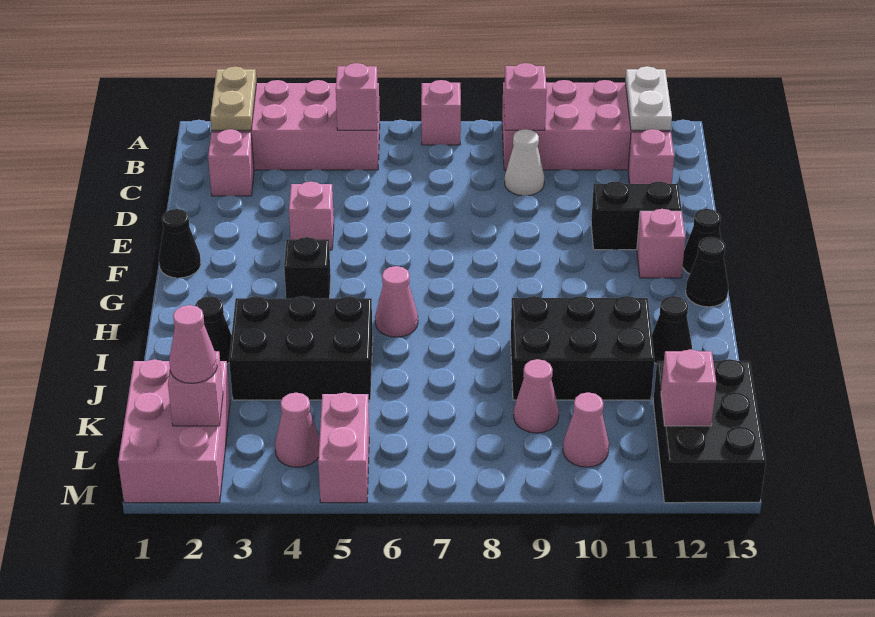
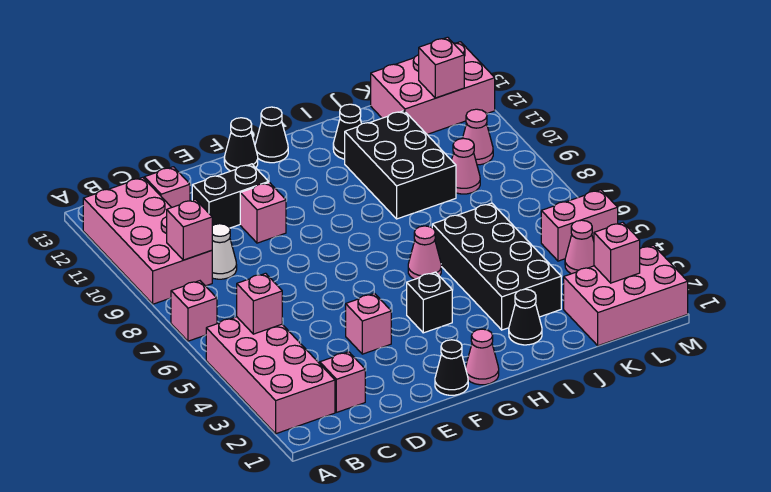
tan plate A2:B2 level 2 -> none
white plate A12:B12 level 2 -> none
black brick E11:E12 level 1 -> black brick D11:E11 level 1
pink brick F12 level 1 -> pink brick E10 level 1
black brick I3:J5 level 1 -> black brick I3:J6 level 1
black brick K12:M13 level 1 -> pink brick K12:M13 level 1
pink cone L2 level 3 -> pink cone G1 level 1

